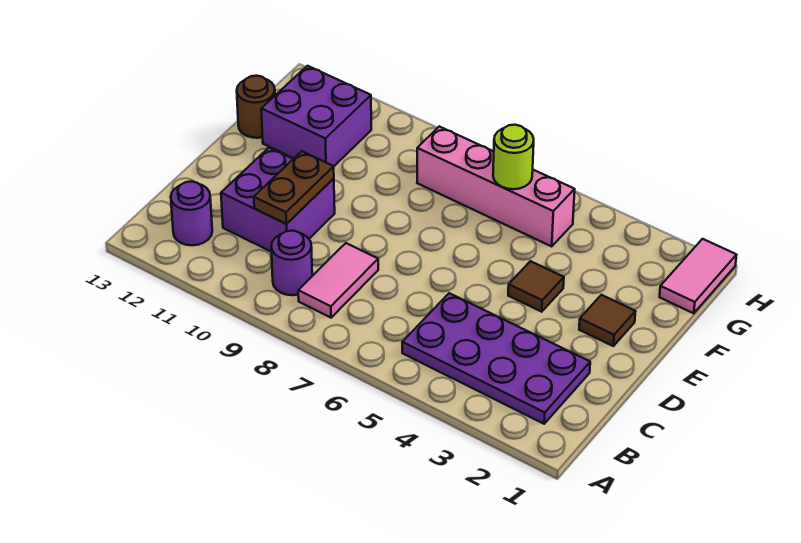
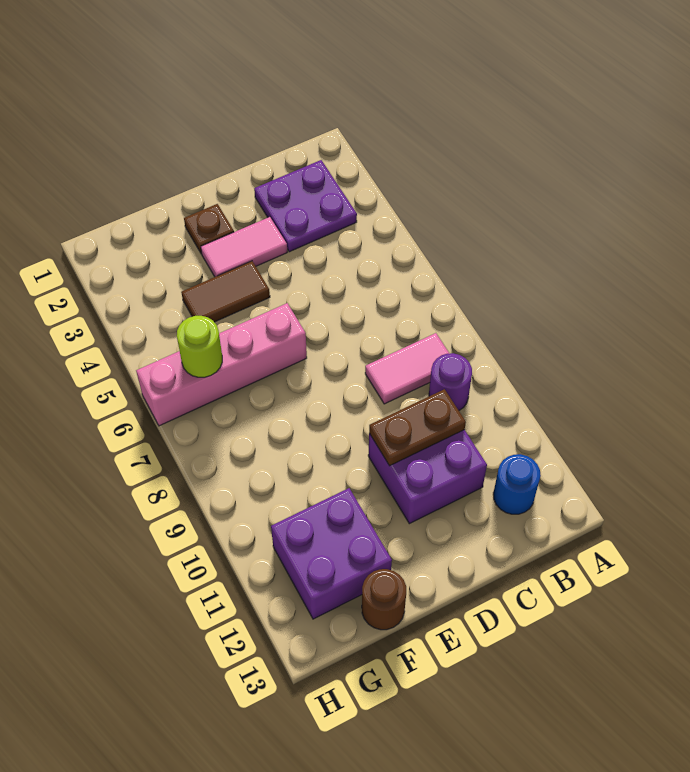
purple plate B2:C5 level 1 -> purple plate B2:C3 level 1
purple round brick B12 level 1 -> blue round brick B12 level 1
brown tile E2 level 1 -> brown plate E2 level 1
brown tile E4 level 1 -> brown tile E4:F4 level 1
pink tile G1:H1 level 1 -> pink tile D3:E3 level 1
pink brick G5:G8 level 1 -> pink brick E6:H6 level 1

